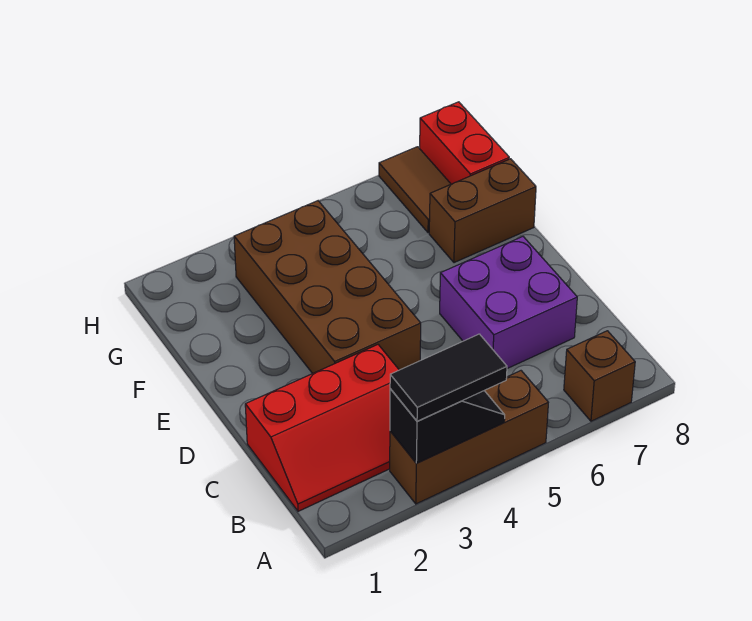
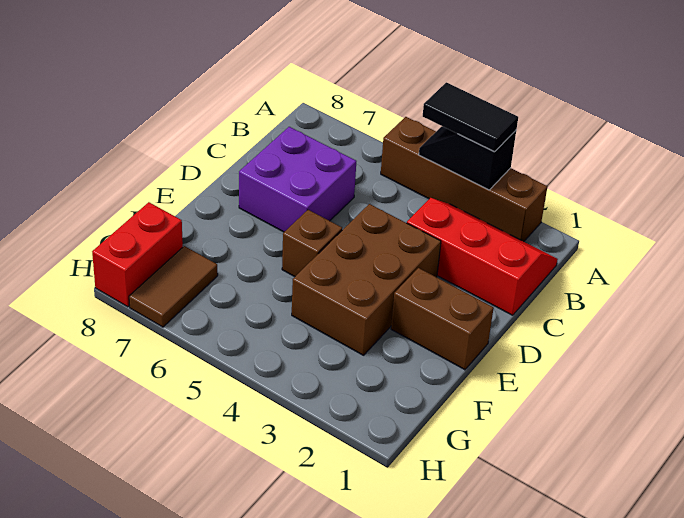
brown brick A3:A5 level 1 -> brown brick A2:A5 level 1
brown brick A7 level 1 -> brown brick E5 level 1
brown brick D3:G4 level 1 -> brown brick D3:F4 level 1
brown brick F7:F8 level 1 -> brown brick E1:E2 level 1

